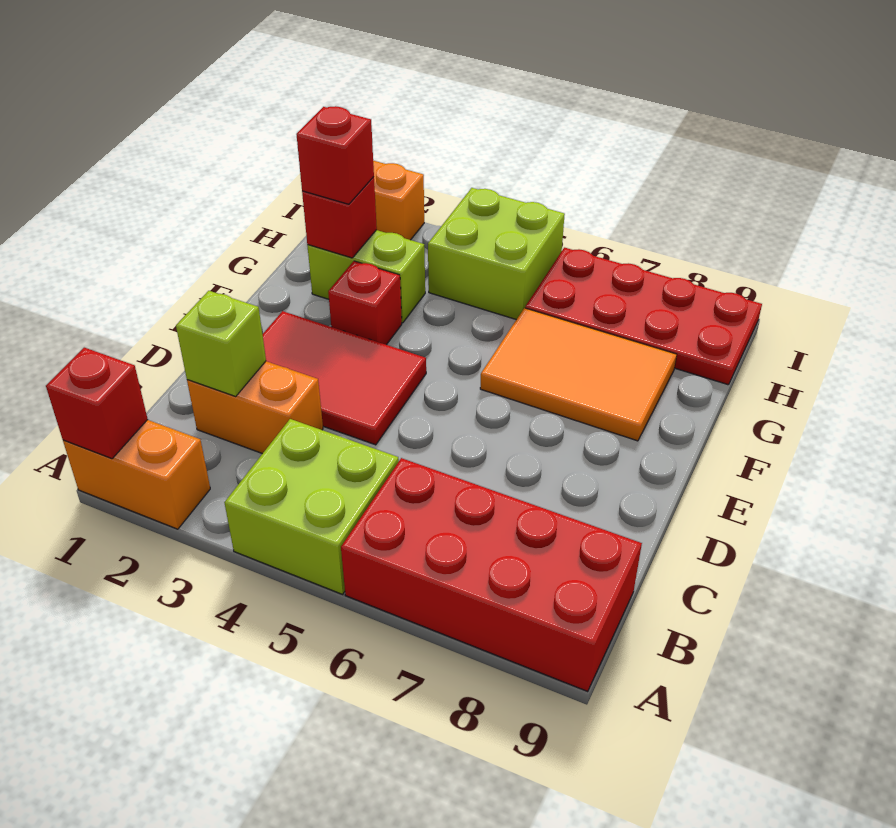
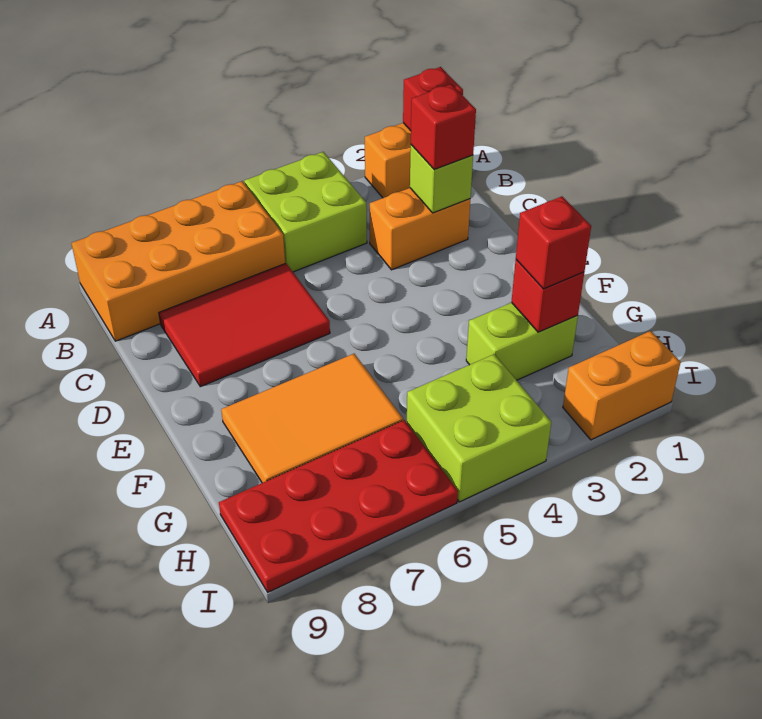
red brick A6:B9 level 1 -> orange brick A6:B9 level 1
red tile D2:E4 level 1 -> red tile C6:D8 level 1
red brick F3 level 1 -> red brick C2 level 3

